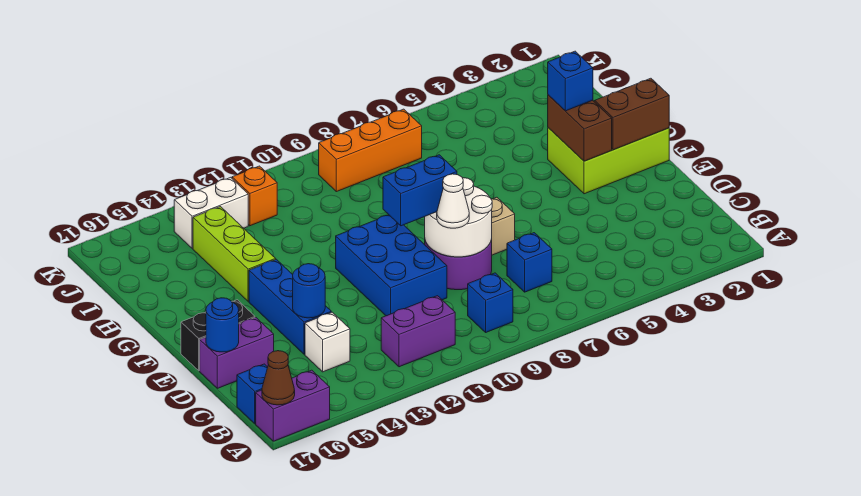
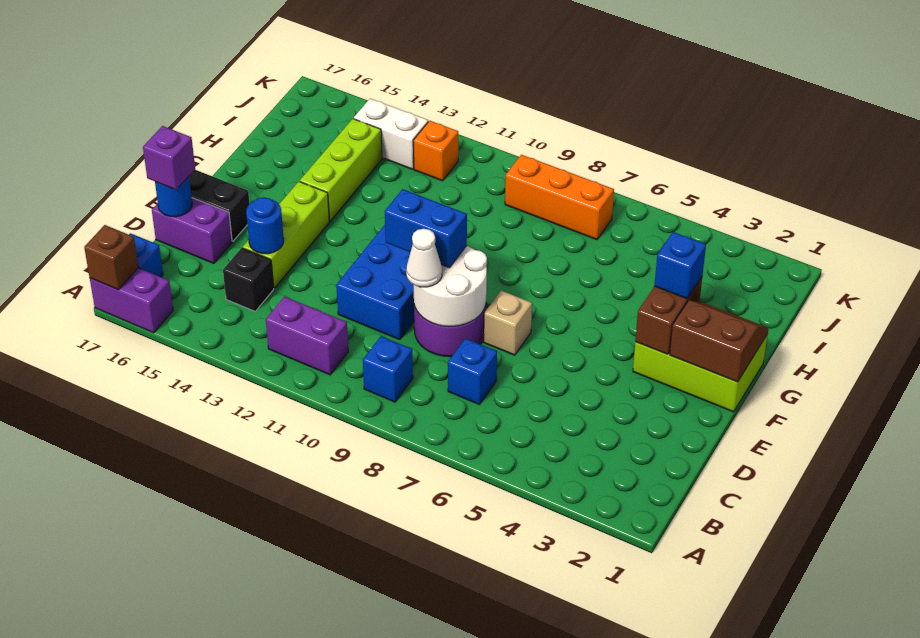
brown cone A17 level 2 -> brown brick A17 level 2
white brick C14 level 1 -> black brick C14 level 1
blue brick D14:F14 level 1 -> lime brick D14:F14 level 1
none -> purple brick D17 level 3

